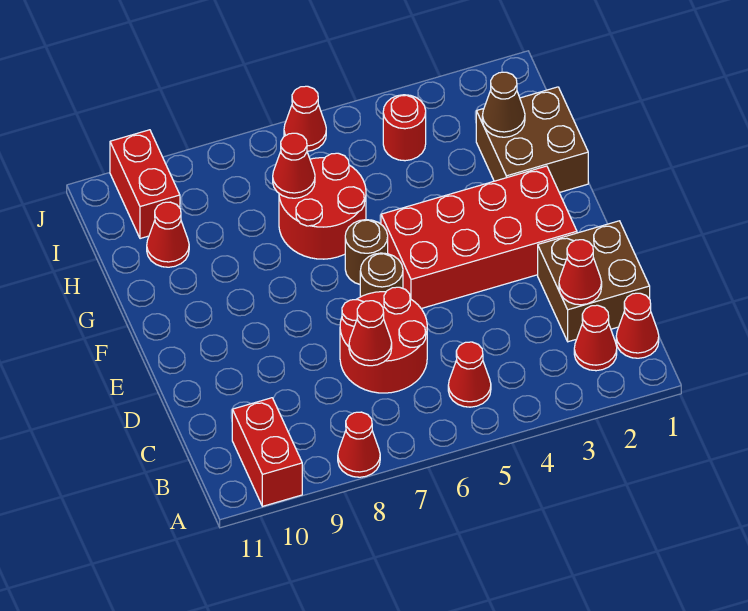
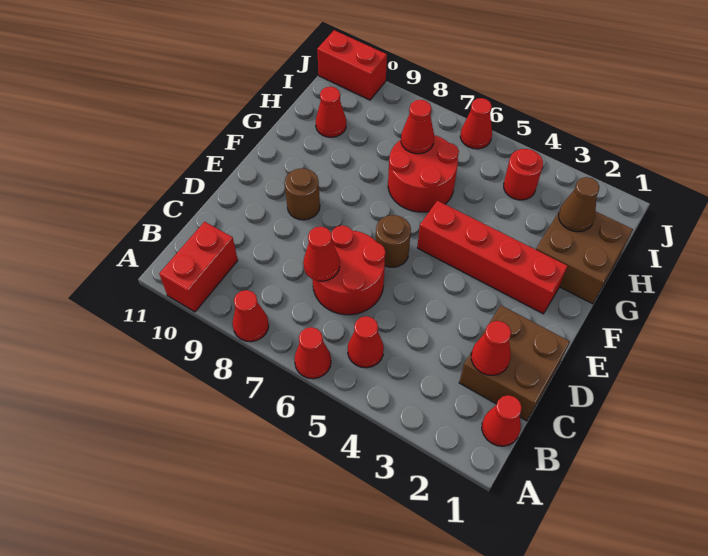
red cone B2 level 1 -> red cone A6 level 1
red brick E2:F5 level 1 -> red brick F2:F5 level 1
brown round brick F6 level 1 -> brown round brick E9 level 1
red brick I10:J10 level 1 -> red brick J10:J11 level 1

